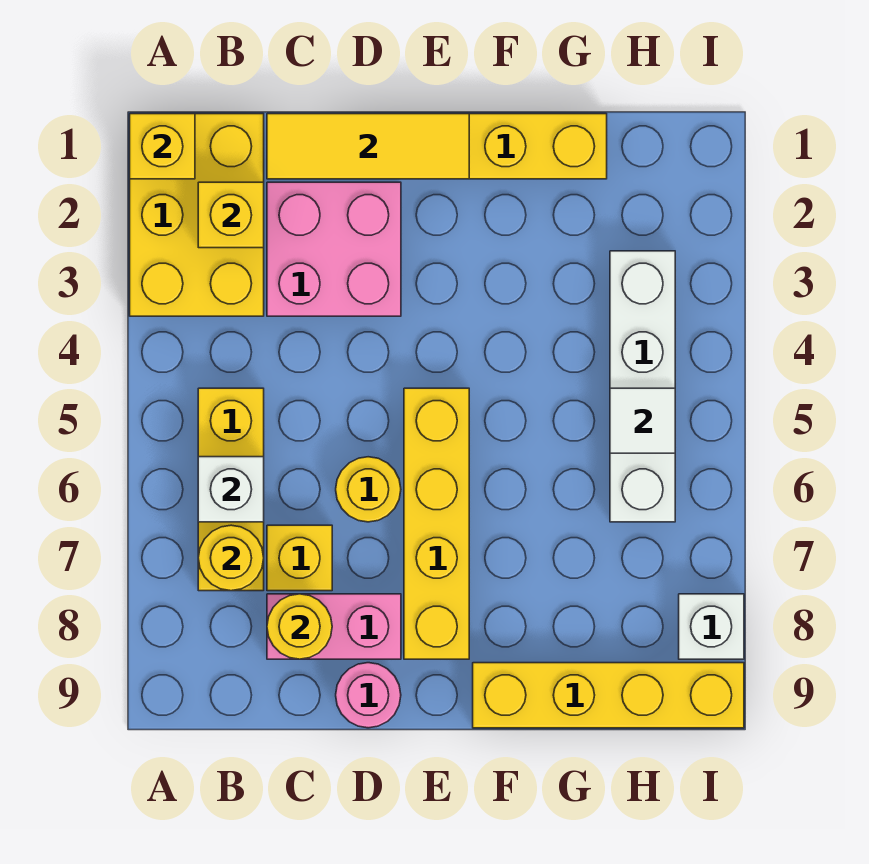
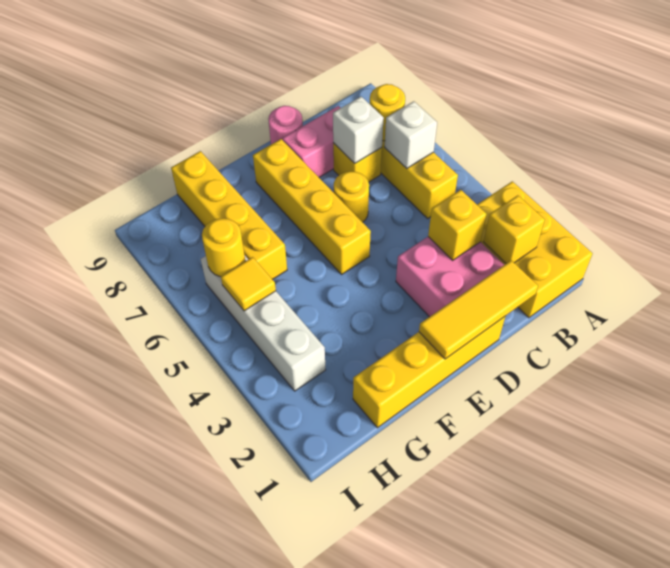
yellow brick A1 level 2 -> yellow brick C3 level 2
yellow round brick C8 level 2 -> yellow round brick H6 level 2
yellow brick F9:I9 level 1 -> yellow brick G6:G9 level 1
white tile H5 level 2 -> yellow tile H5 level 2
white brick I8 level 1 -> white brick C7 level 2

